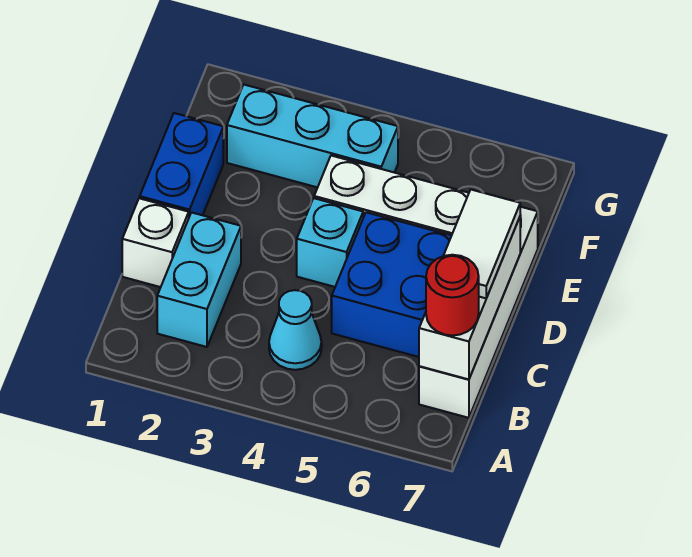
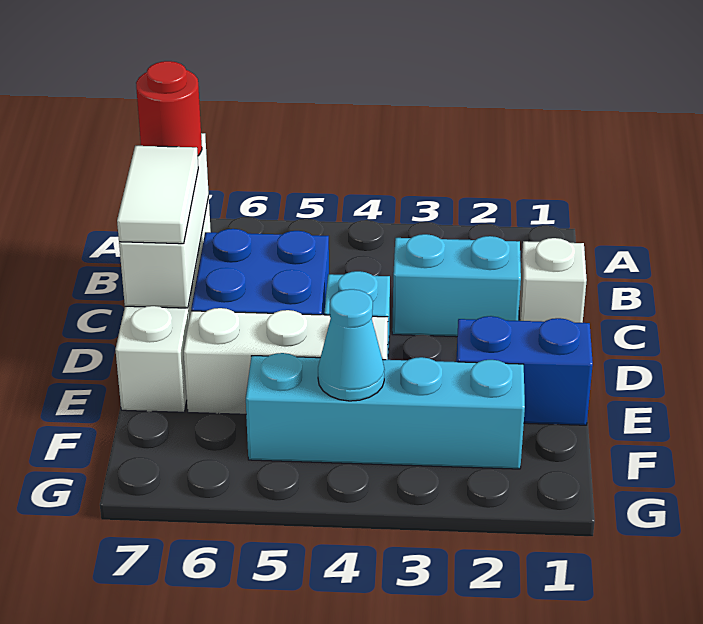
cyan brick B2:C2 level 1 -> cyan brick C2:C3 level 1
cyan cone B4 level 1 -> cyan cone F4 level 2
blue brick D1:E1 level 1 -> blue brick E1:E2 level 1
cyan brick F2:F4 level 1 -> cyan brick F2:F5 level 1

